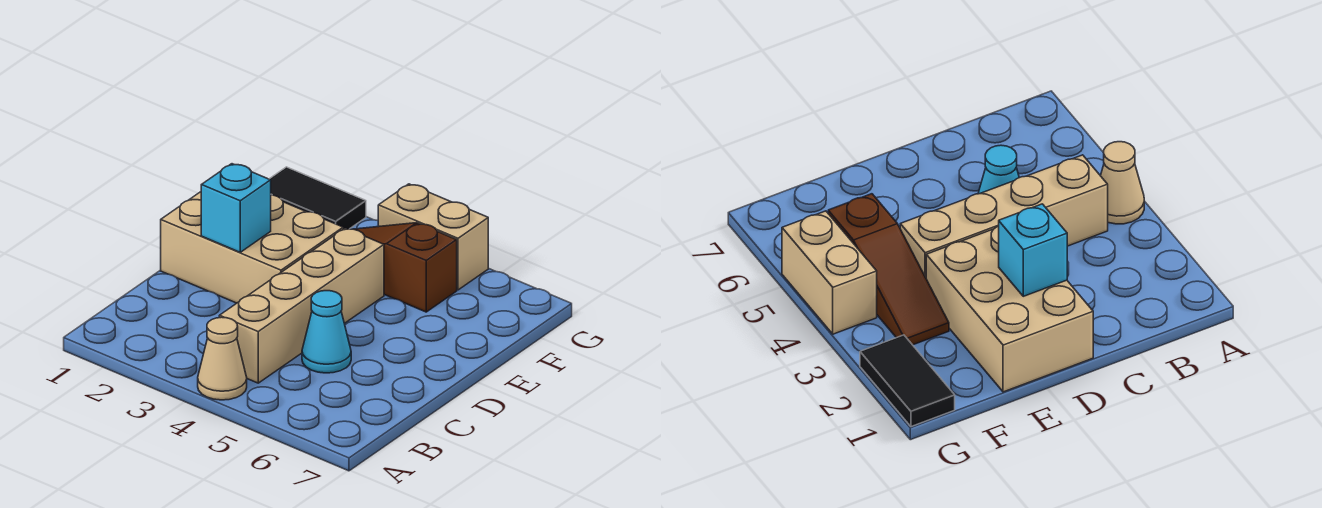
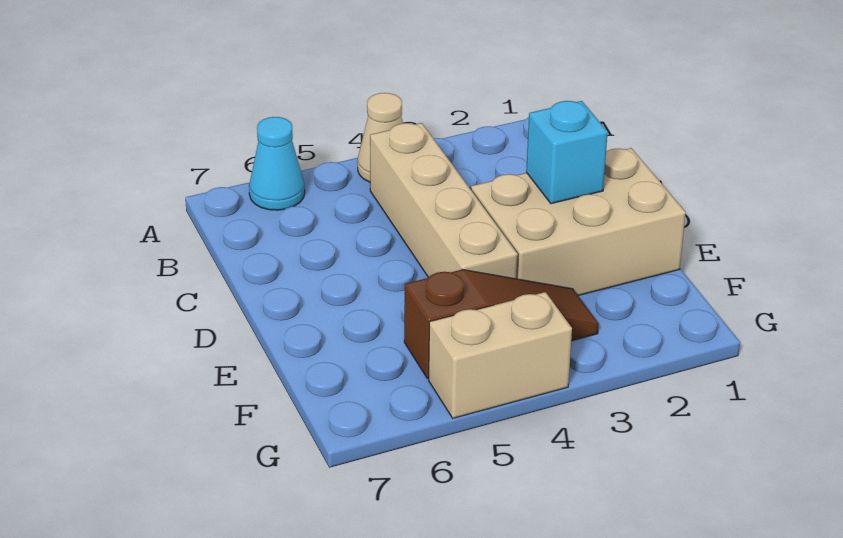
cyan cone C5 level 1 -> cyan cone A6 level 1
black tile G1:G2 level 1 -> none

